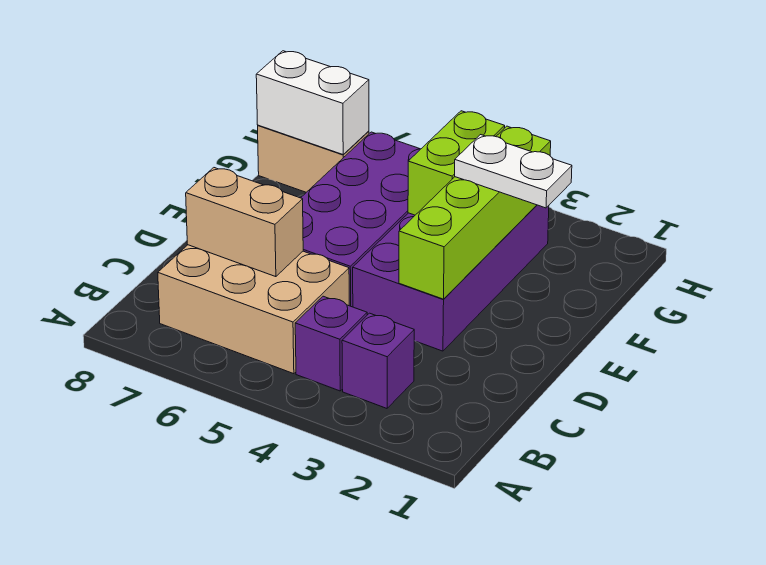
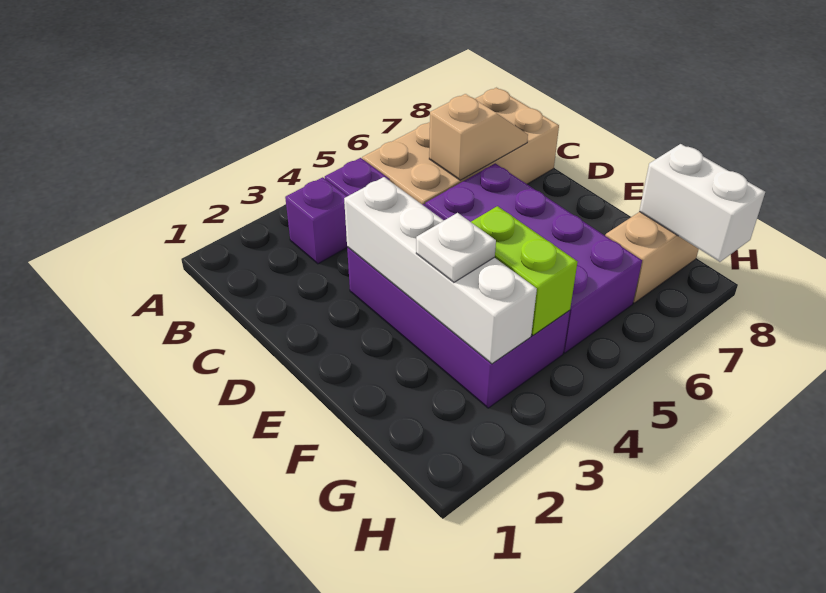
tan brick B5:C7 level 1 -> tan brick B5:C8 level 1
tan brick C6:C7 level 2 -> tan slope C6:C7 level 2 top 6
lime brick D3:G3 level 2 -> white brick D3:G3 level 2
white plate F2:F3 level 3 -> white plate F3 level 3
white brick G7:G8 level 2 -> white brick G8:H8 level 2

